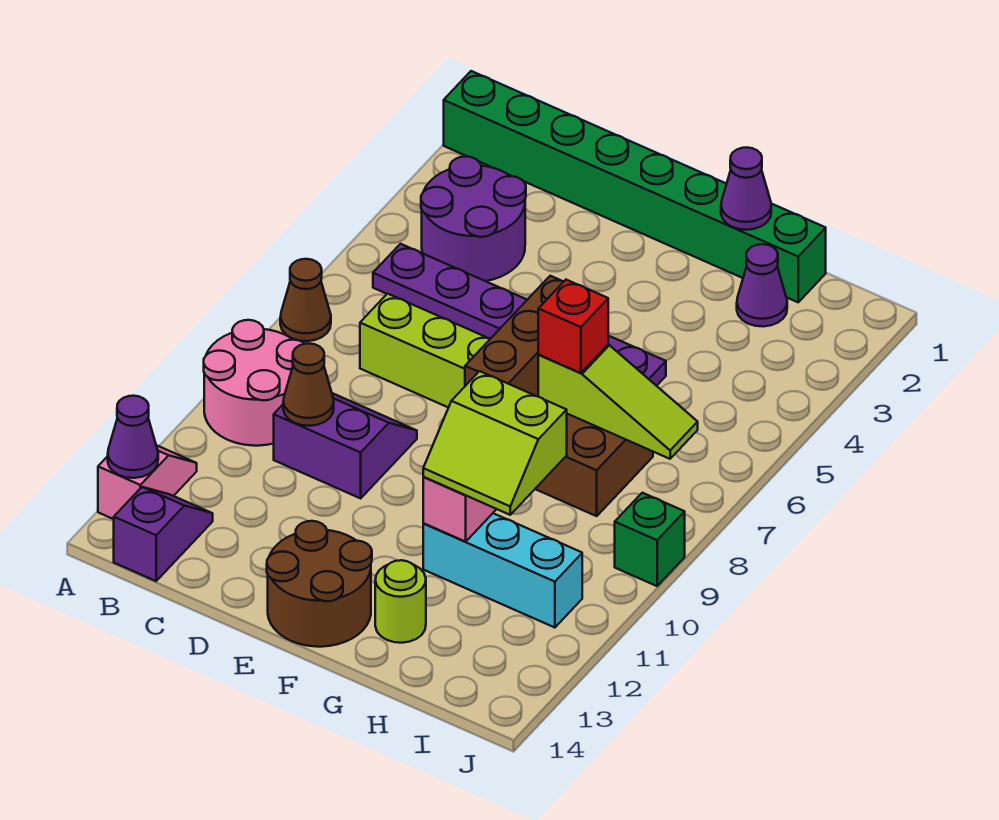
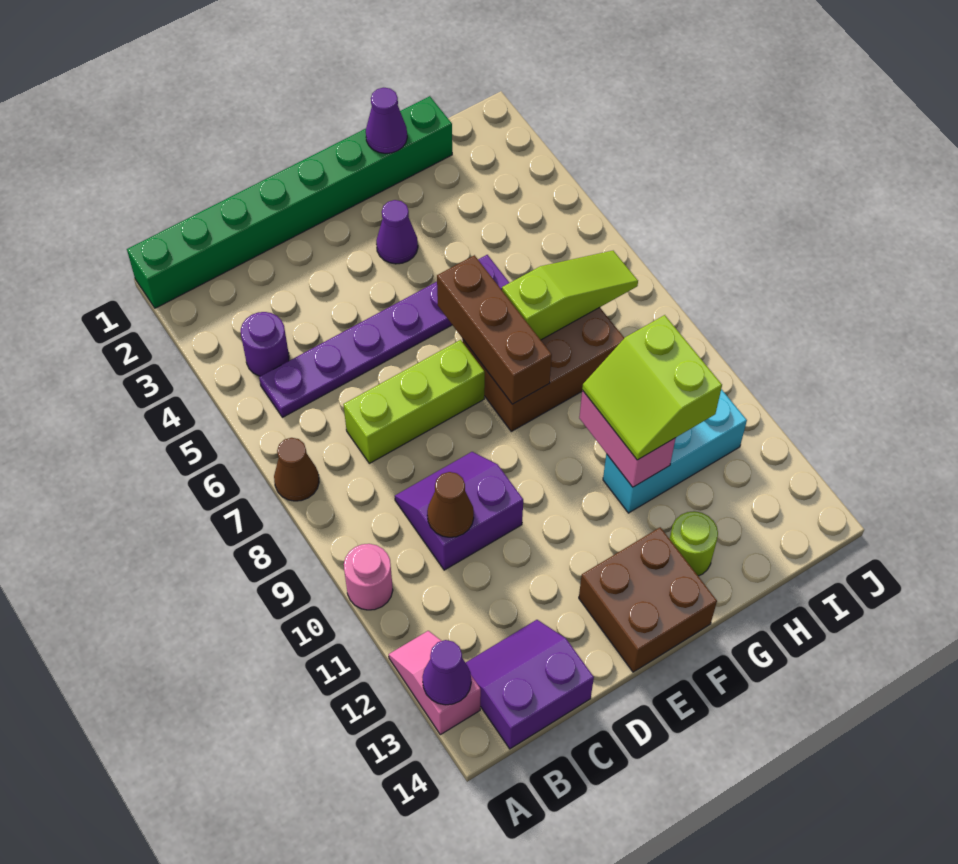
pink round brick A9:B10 level 1 -> pink round brick A10 level 1
purple round brick B3:C4 level 1 -> purple round brick B4 level 1
purple slope B13:B14 level 1 top 14 -> purple slope B13:C14 level 1 top 14
brown round brick E13:F14 level 1 -> brown brick E13:F14 level 1
red brick G7 level 3 -> none
lime slope G10:H11 level 3 top 10 -> lime slope G10:H11 level 3 top H
purple cone H2 level 1 -> purple cone F3 level 1
green brick J9 level 1 -> none

